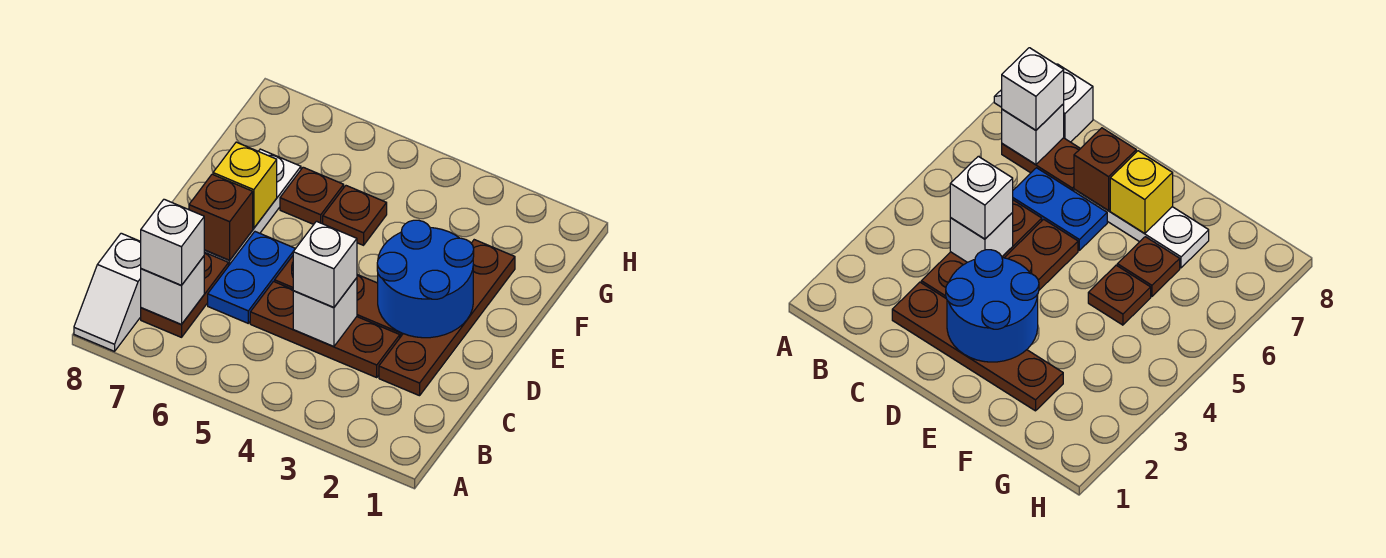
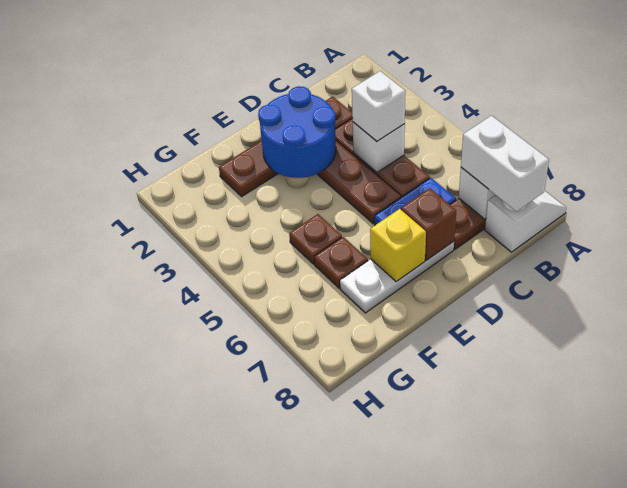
white brick B7 level 3 -> white brick B7:B8 level 3

